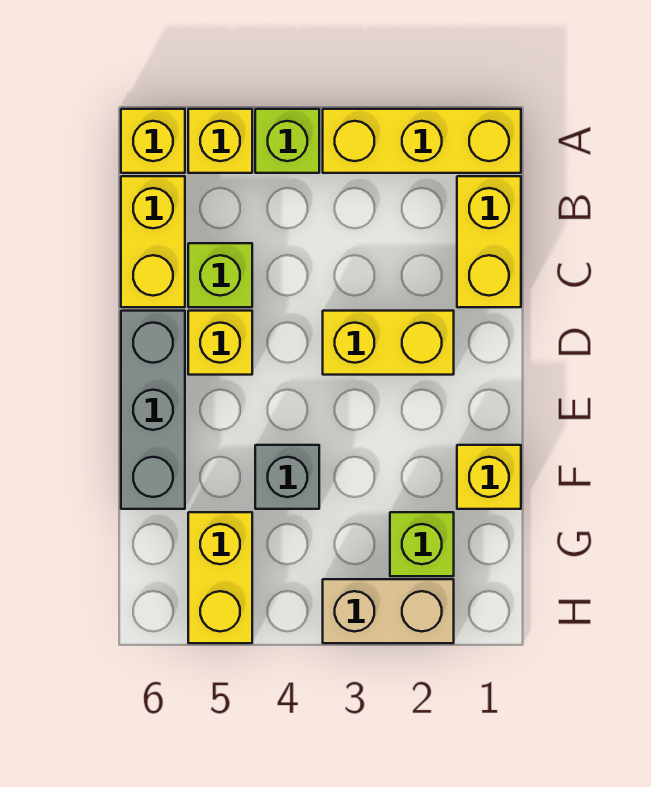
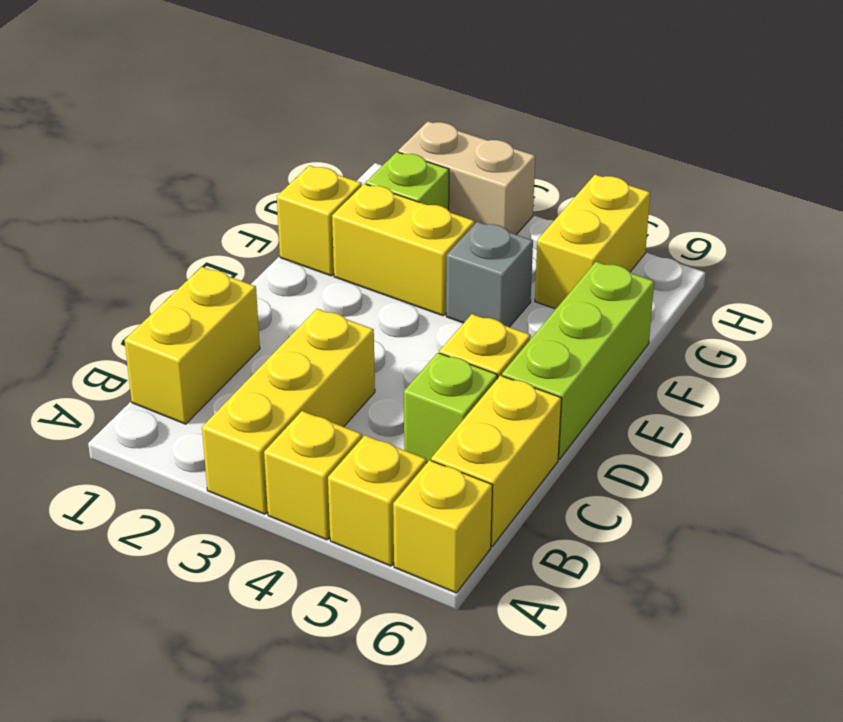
yellow brick A1:A3 level 1 -> yellow brick A3:C3 level 1
lime brick A4 level 1 -> yellow brick A4 level 1
yellow brick D2:D3 level 1 -> yellow brick F2:F3 level 1
grey brick D6:F6 level 1 -> lime brick D6:F6 level 1

